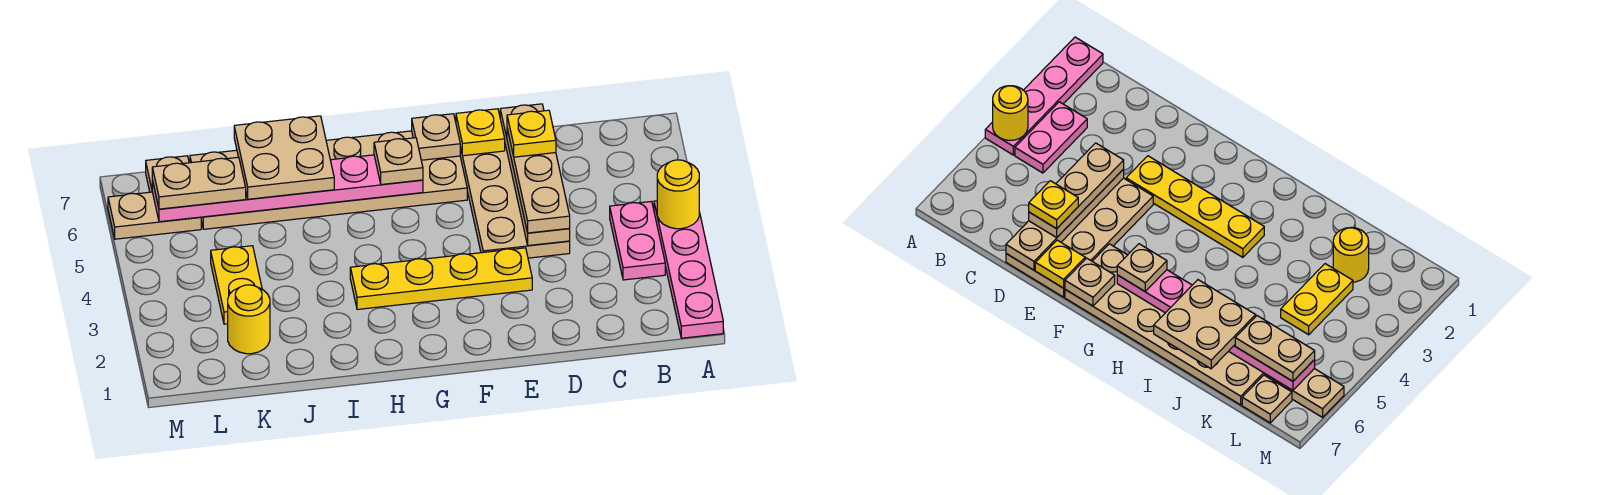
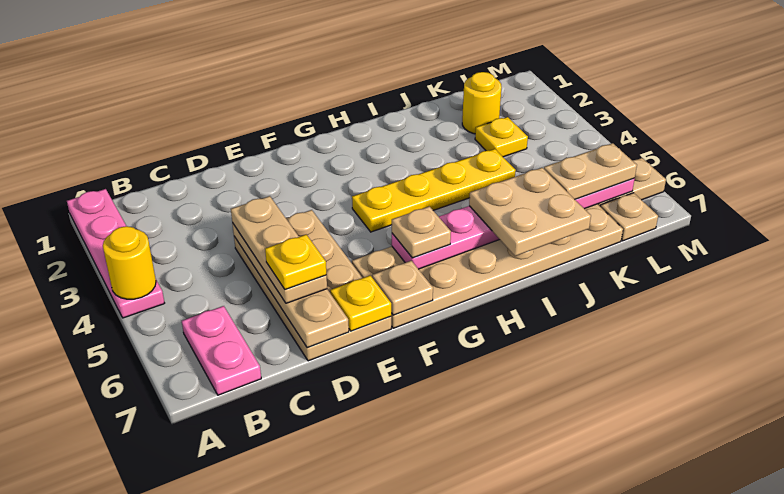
pink plate B3:B4 level 1 -> pink plate B6:B7 level 1
yellow plate E3:H3 level 1 -> yellow plate G4:J4 level 1
yellow plate K3:K4 level 1 -> yellow plate K3 level 1

